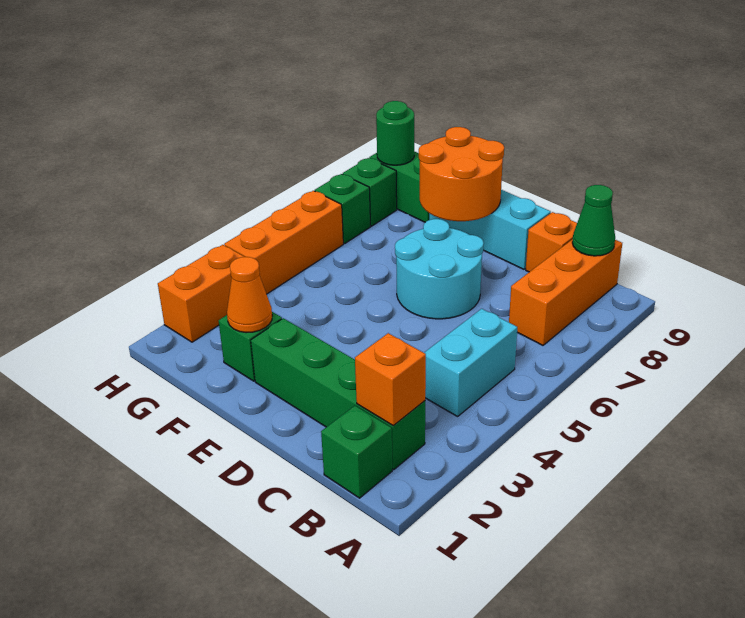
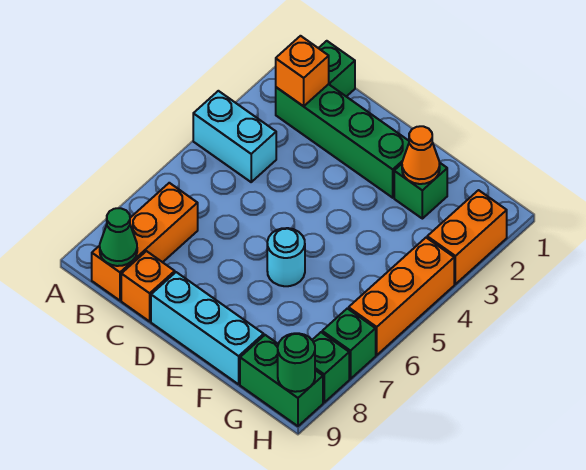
cyan brick B4:B5 level 1 -> cyan brick A4:B4 level 1
cyan round brick D6:E7 level 1 -> cyan round brick E6 level 1
orange round brick E8:F9 level 2 -> none

